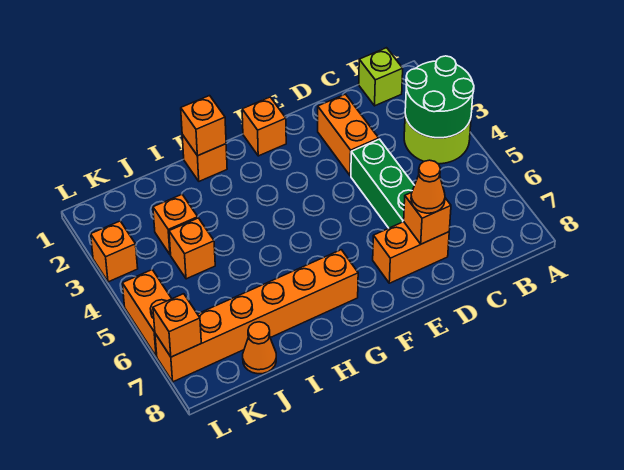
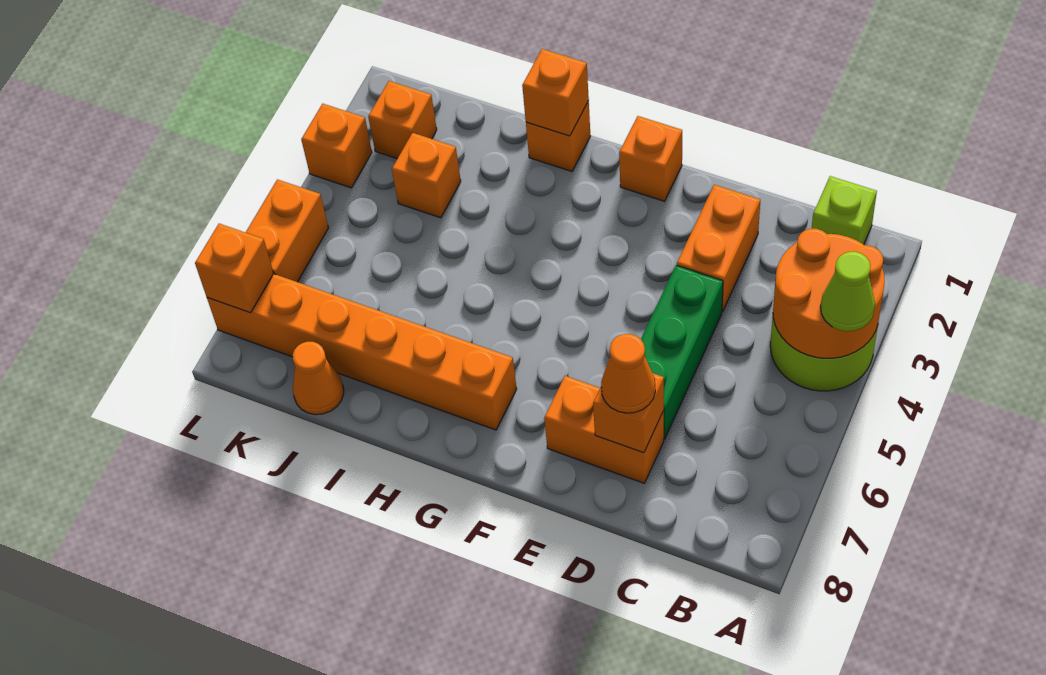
green round brick A3:B4 level 2 -> orange round brick A3:B4 level 2
none -> lime cone A4 level 3
orange brick J4 level 1 -> orange brick K2 level 1

